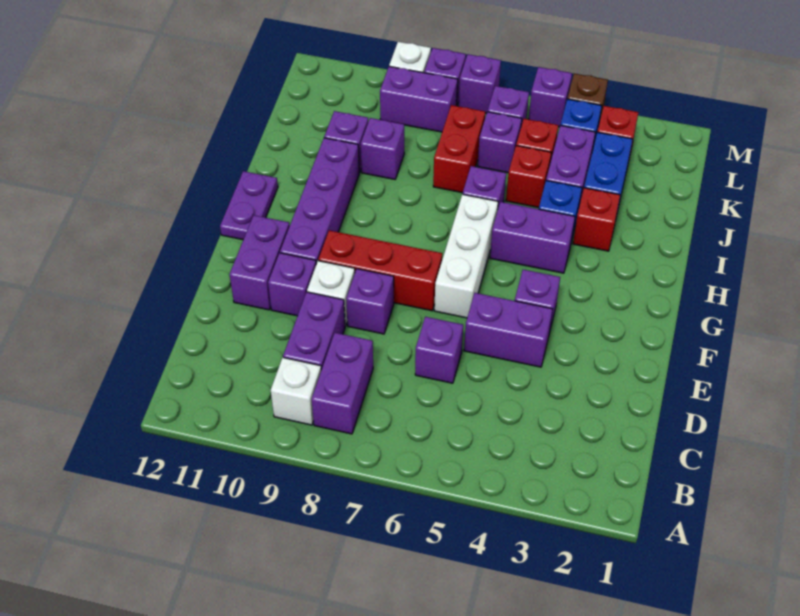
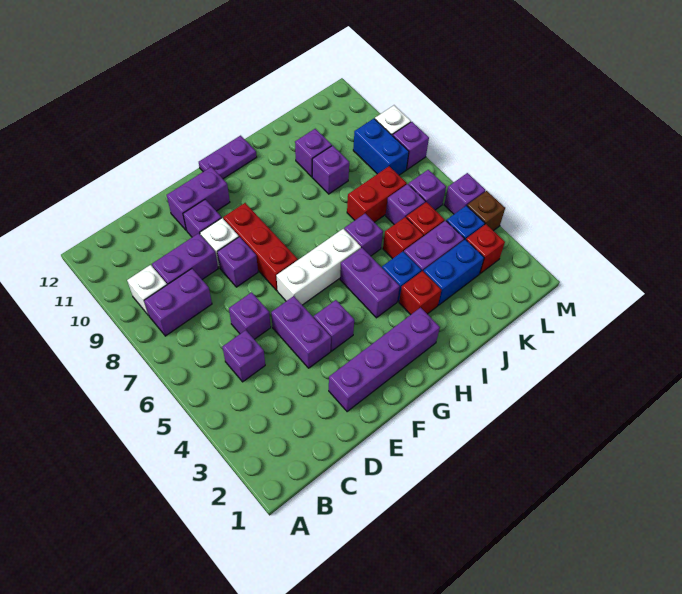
purple brick F10:I10 level 1 -> purple brick E2:H2 level 1
purple brick L8:L9 level 1 -> blue brick L8:L9 level 1
purple brick M7 level 1 -> purple brick C5 level 1

